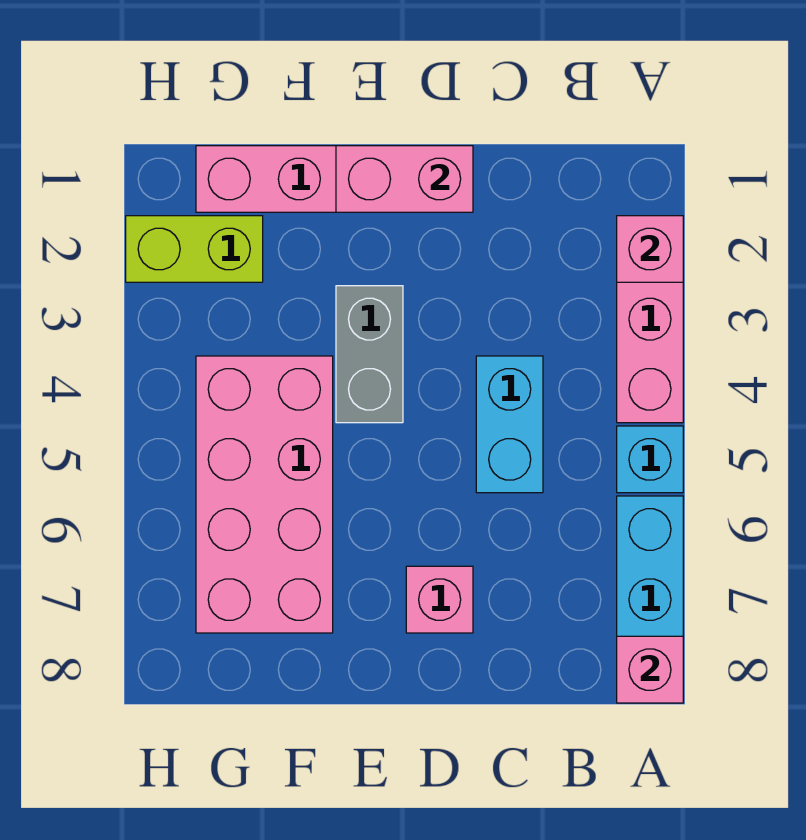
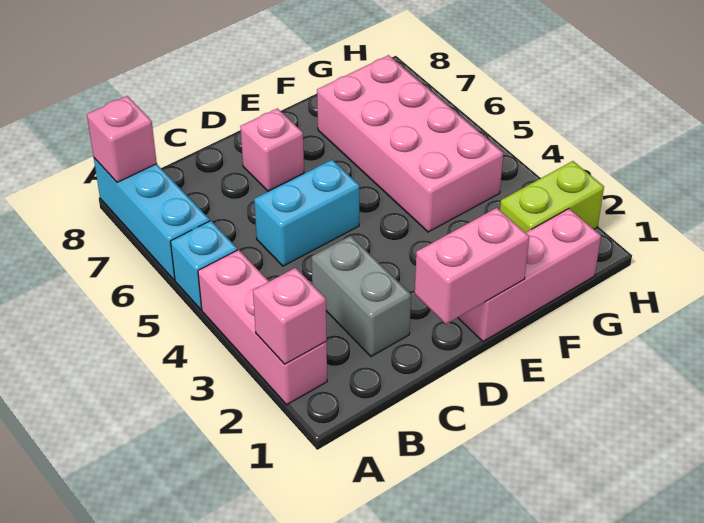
cyan brick C4:C5 level 1 -> cyan brick C5:D5 level 1
grey brick E3:E4 level 1 -> grey brick C2:C3 level 1

